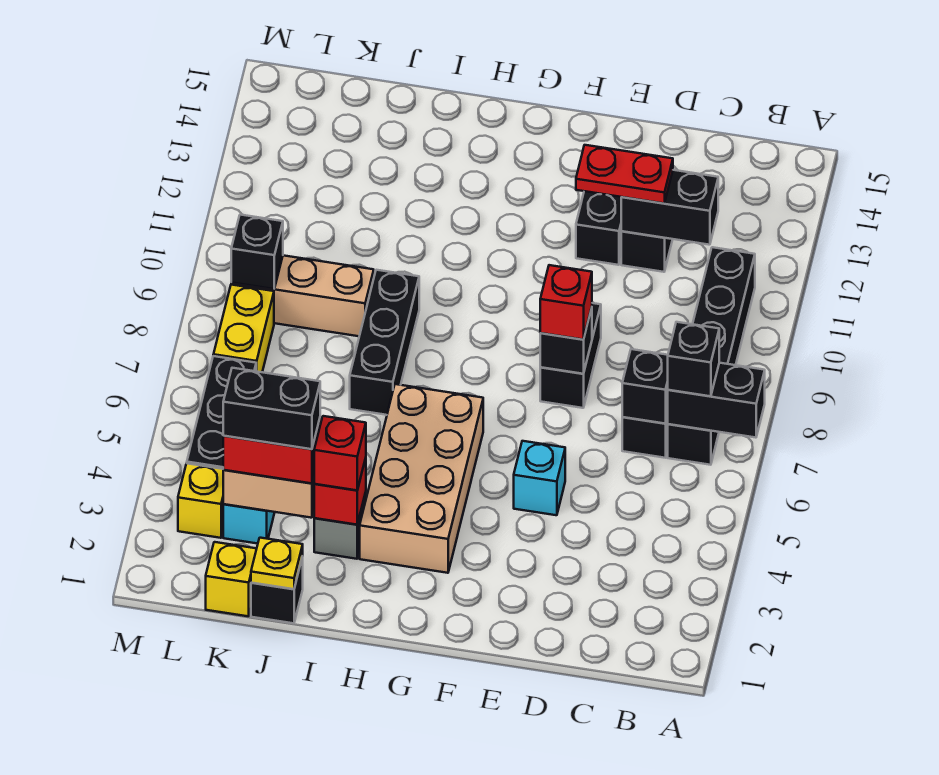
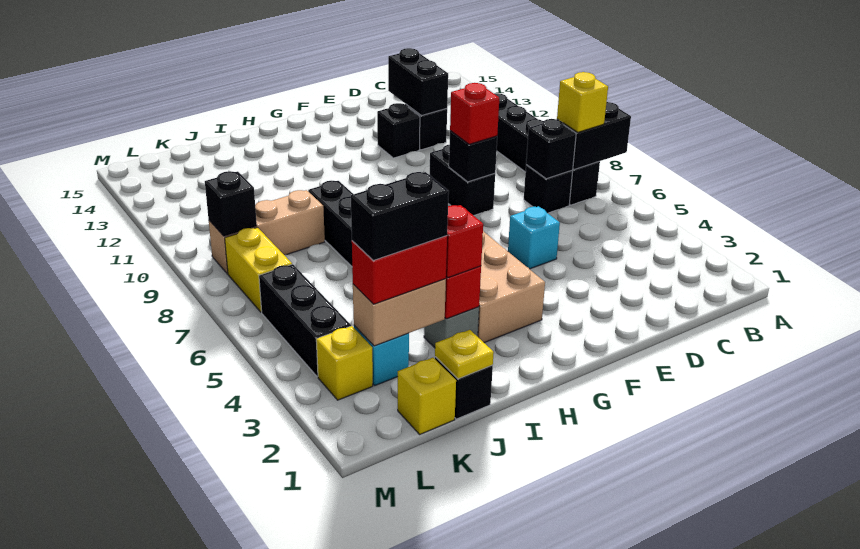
black brick B7 level 3 -> yellow brick B7 level 3
black brick C12:D12 level 2 -> black brick D12:D13 level 2
red plate D12:E12 level 3 -> none

